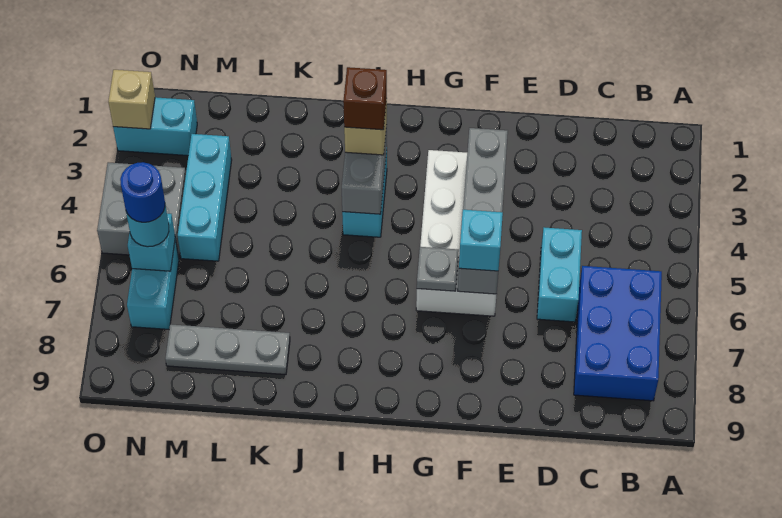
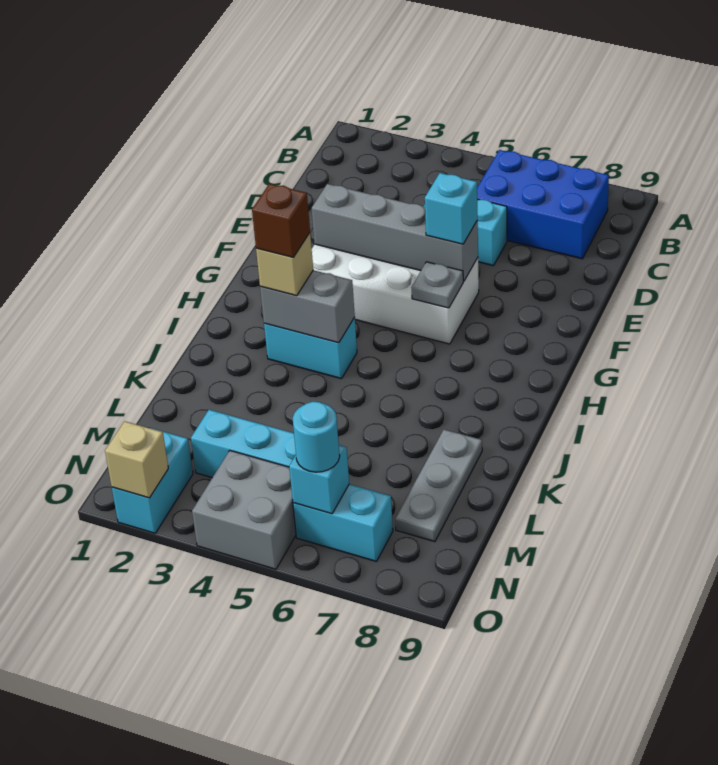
blue round brick N6 level 4 -> none

